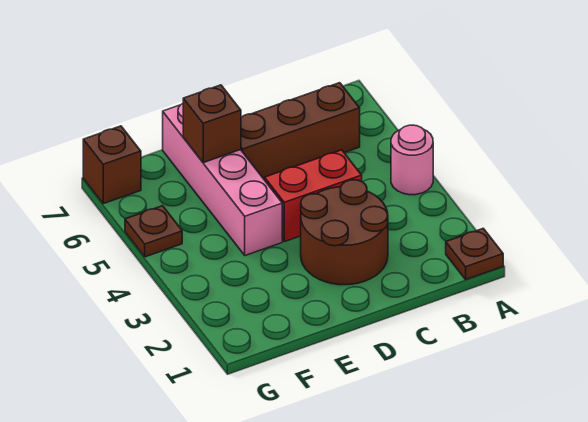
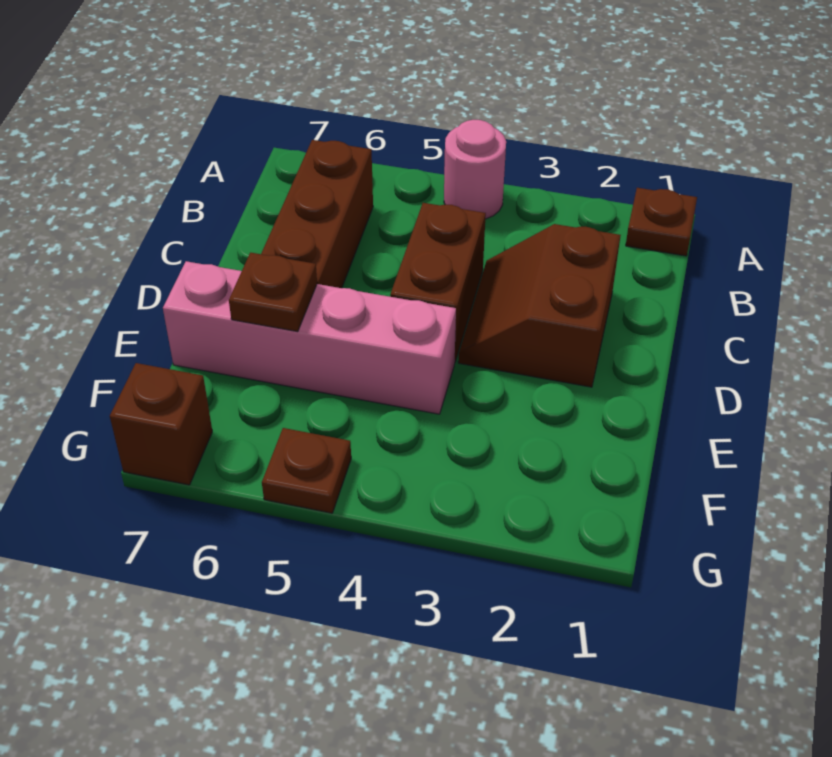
brown round brick C2:D3 level 1 -> brown slope C2:D3 level 1 top 2
red brick C4:D4 level 1 -> brown brick C4:D4 level 1
brown brick E6 level 2 -> brown plate E6 level 2

